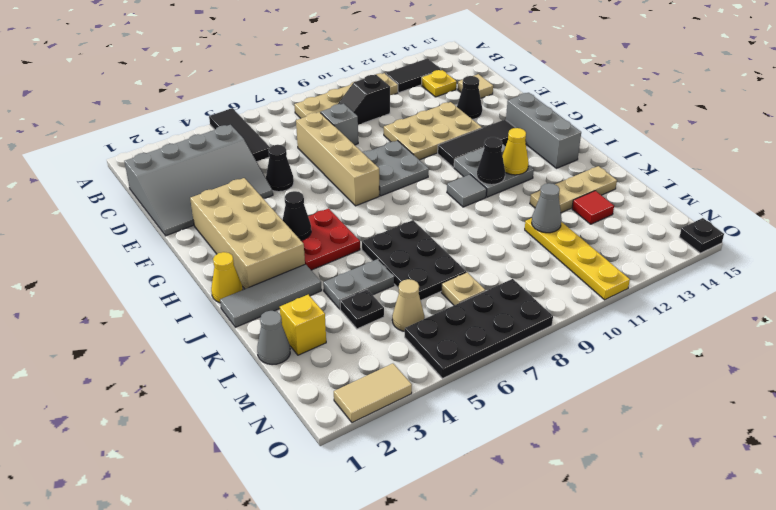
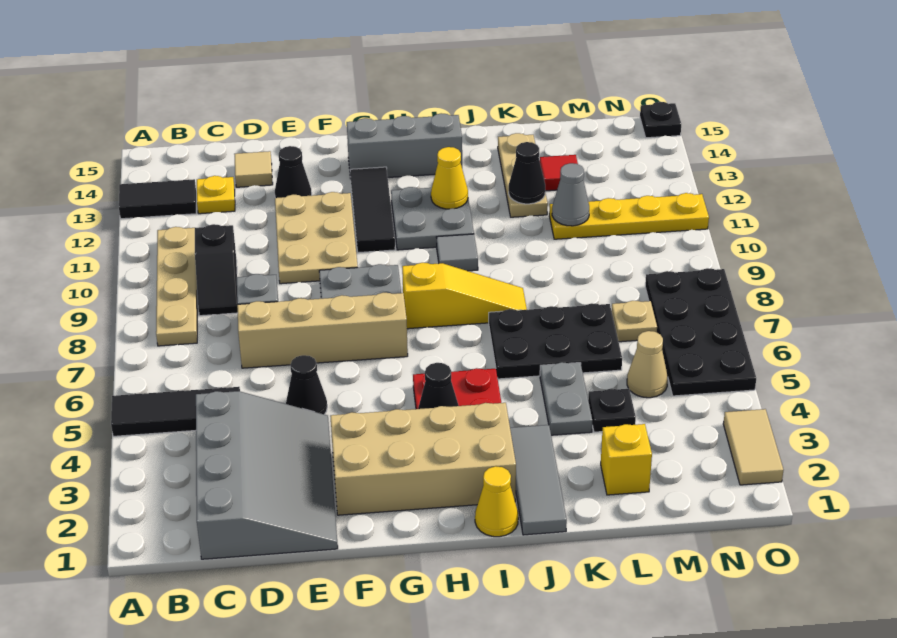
black tile B12:B13 level 1 -> black tile A13:B13 level 1
none -> yellow slope H8:J8 level 1 top H
black cone I11 level 2 -> black cone K12 level 2
grey cone L1 level 1 -> none

